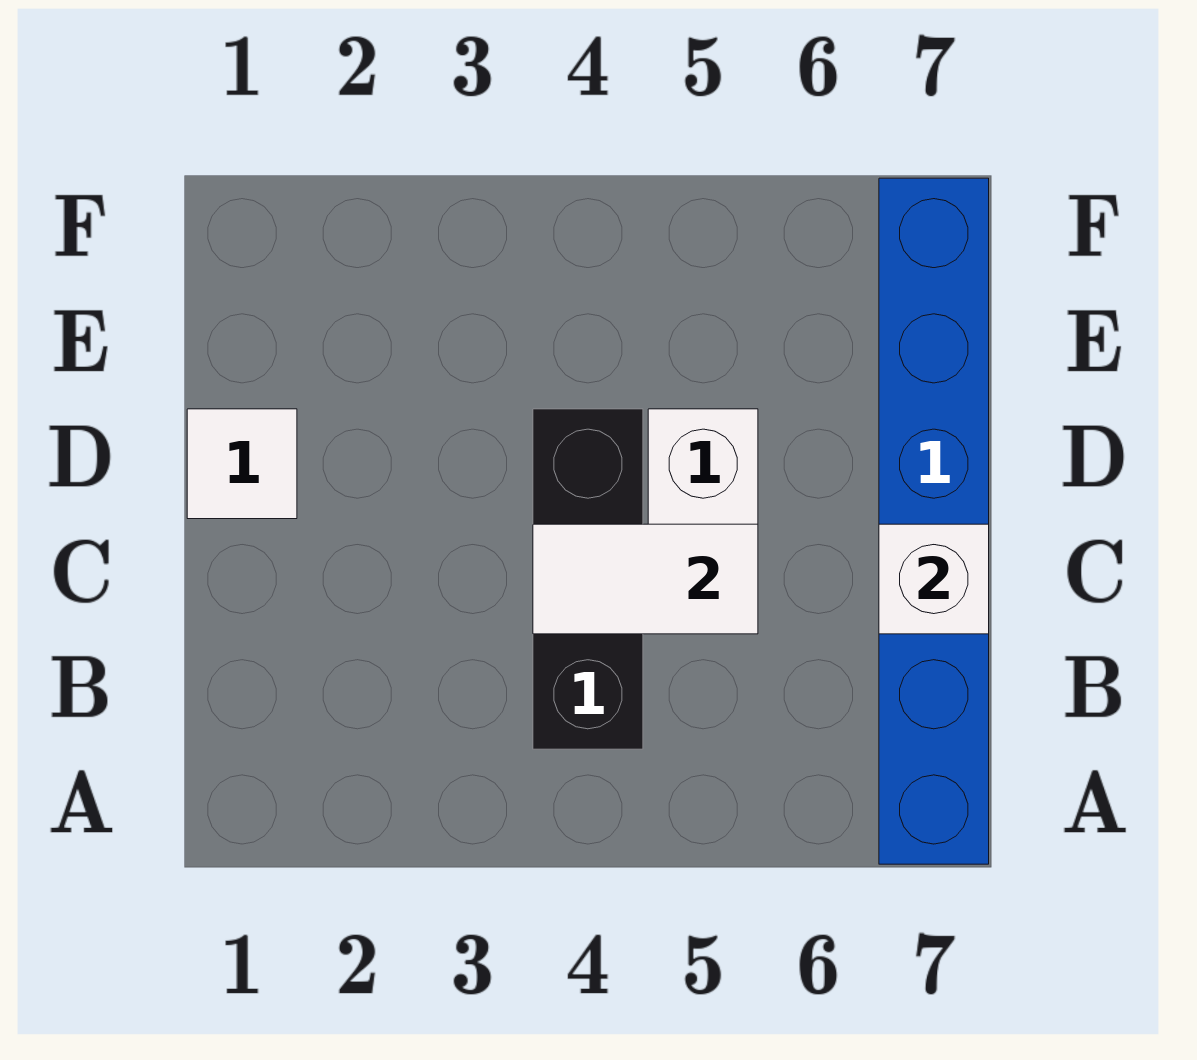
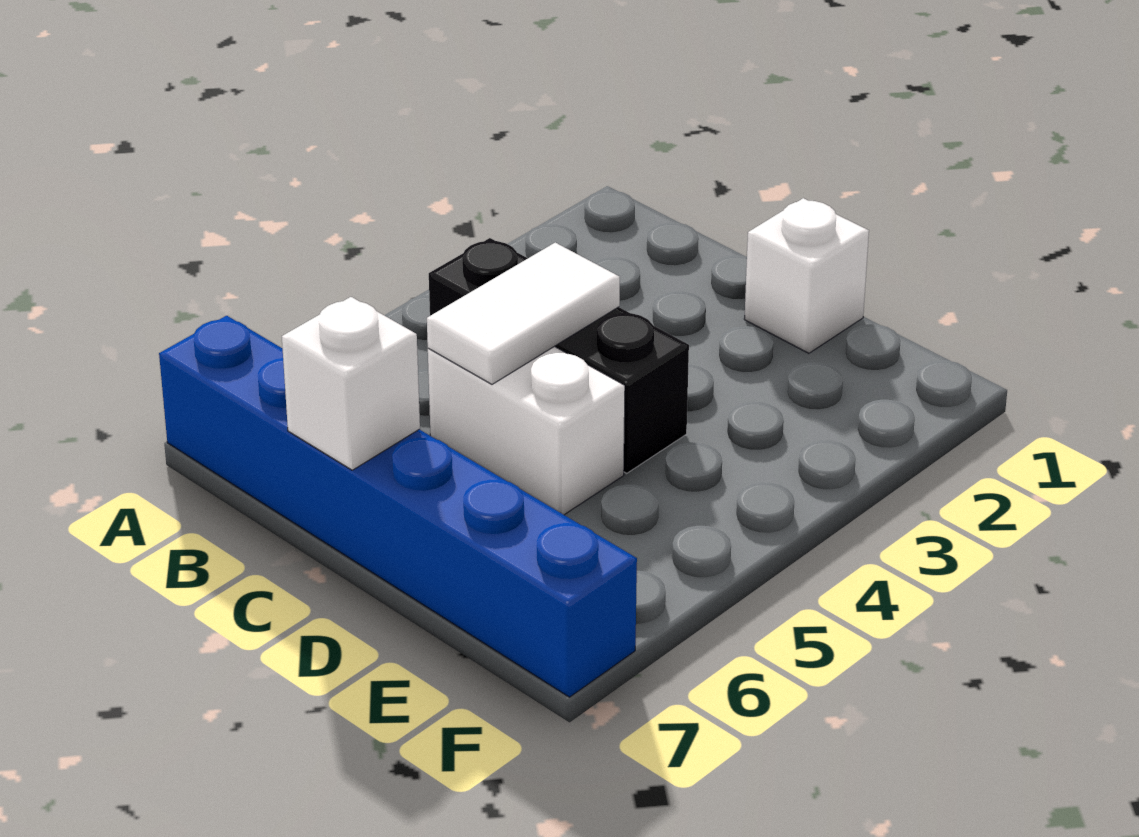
white tile D1 level 1 -> white brick D1 level 1

